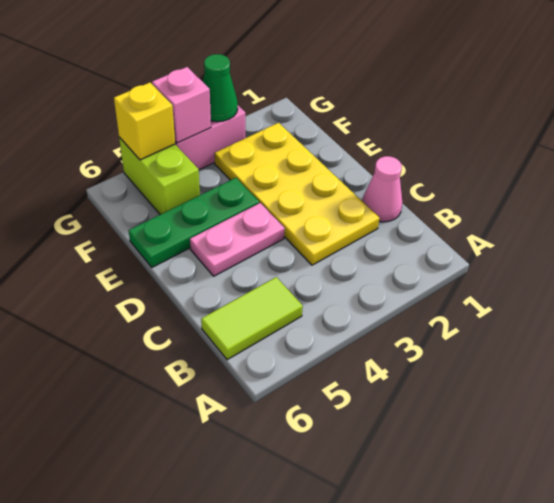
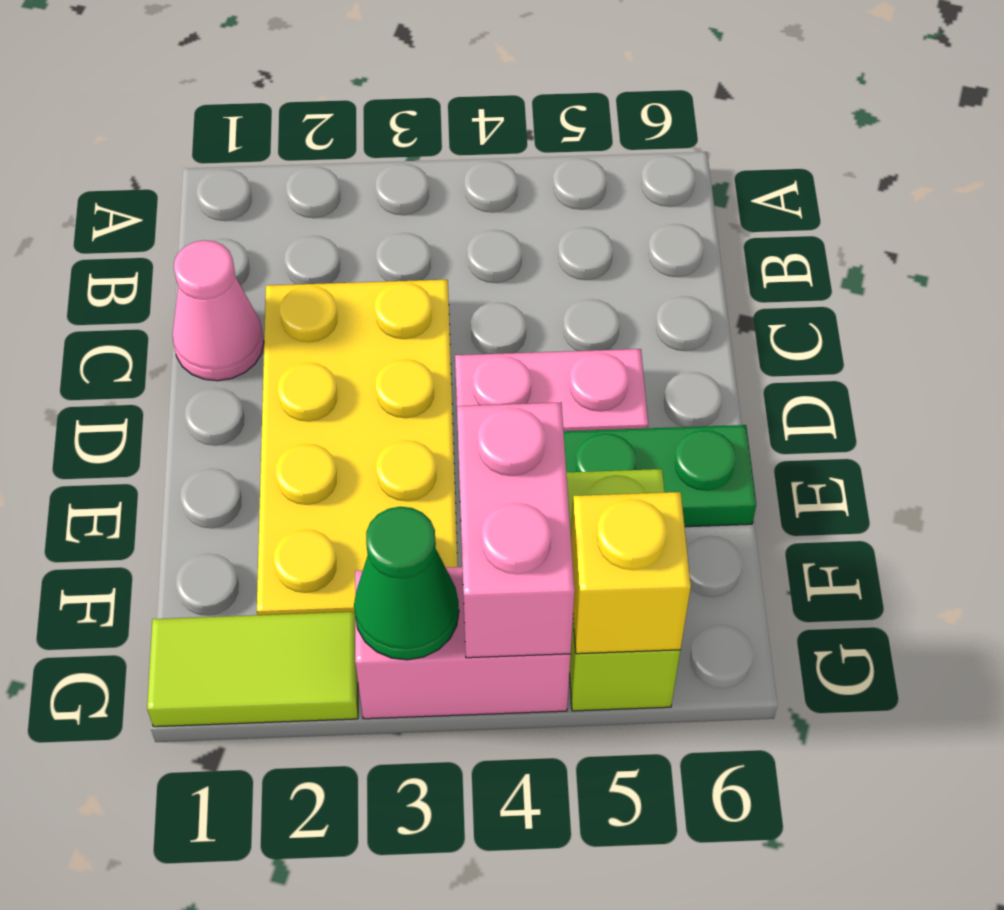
lime tile B5:B6 level 1 -> lime tile G1:G2 level 1
pink brick G4 level 2 -> pink brick F4:G4 level 2

